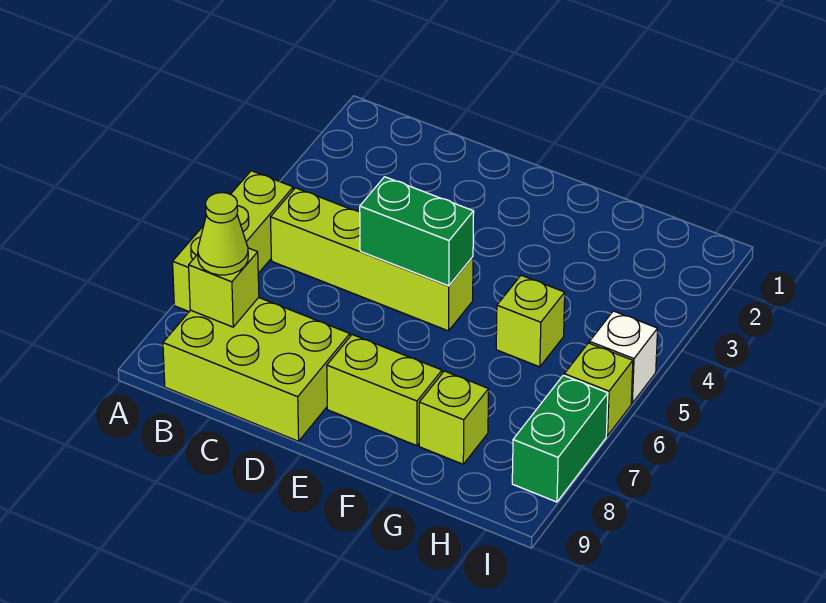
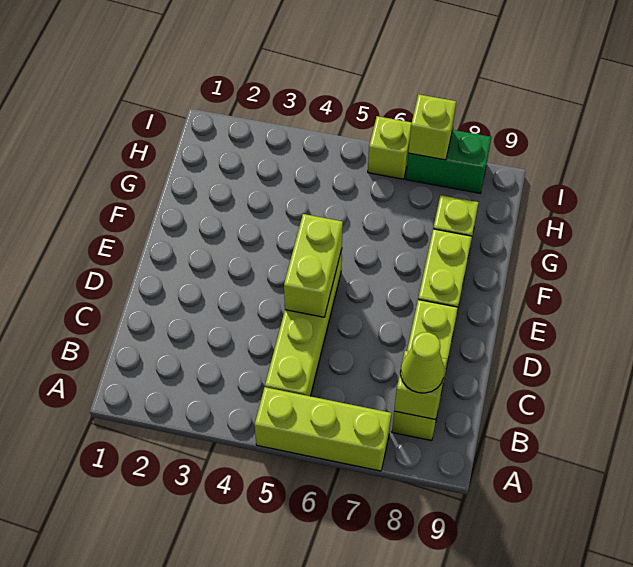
lime brick B8:D9 level 1 -> lime brick B8:D8 level 1
green brick D5:E5 level 2 -> lime brick D5:E5 level 2
lime brick G5 level 1 -> lime brick I7 level 2
white brick I5 level 1 -> none

